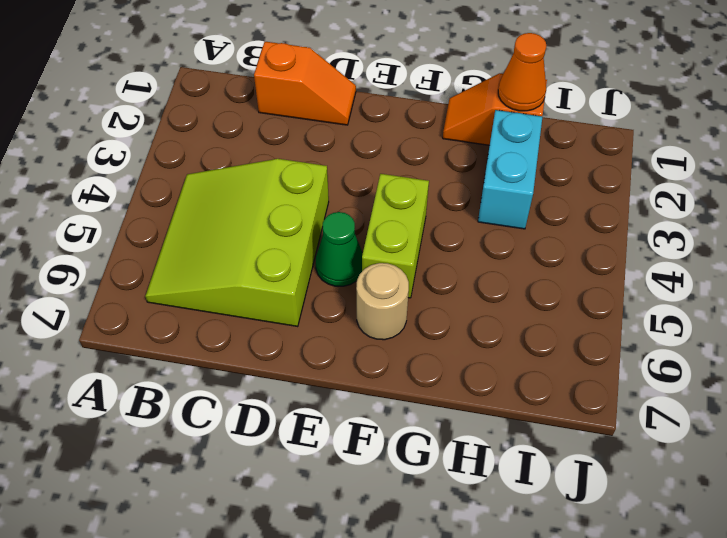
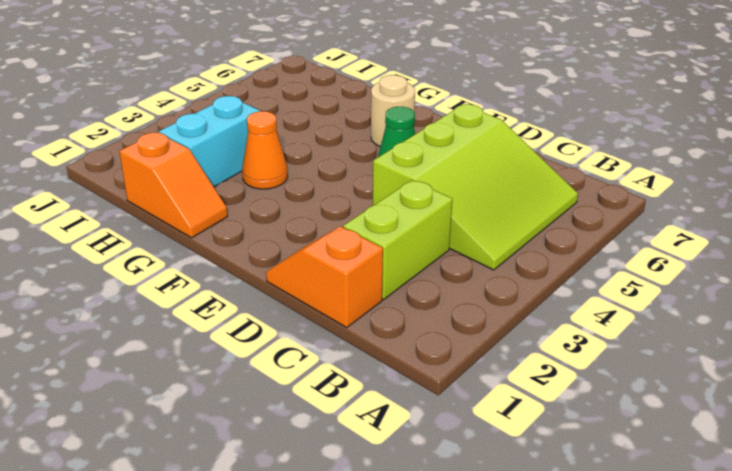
lime brick F4:F5 level 1 -> lime brick C2:C3 level 1
orange cone H1 level 2 -> orange cone G3 level 1

